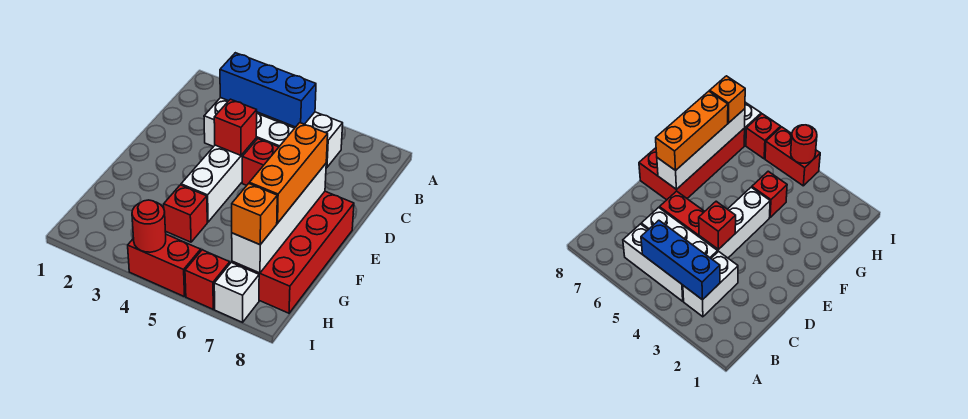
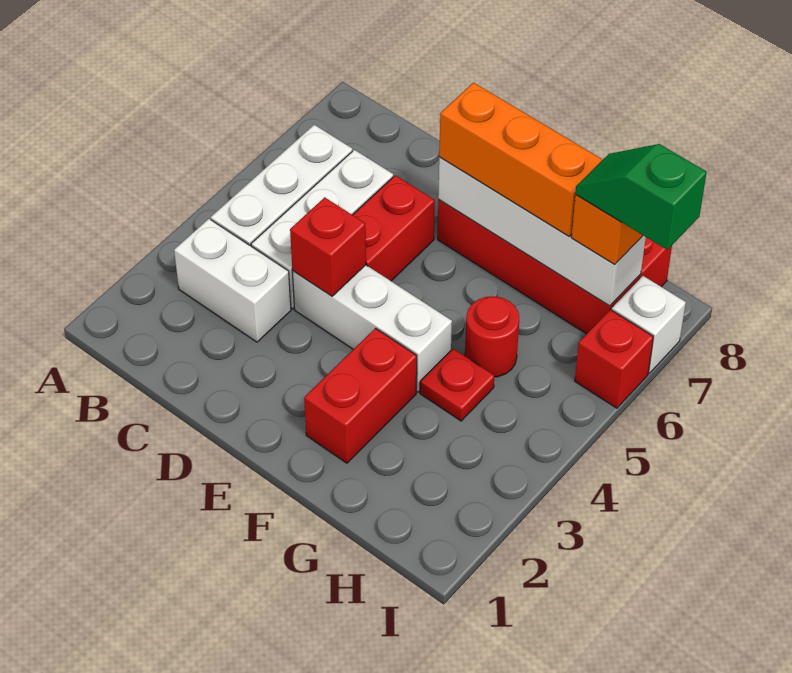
blue brick B3:B5 level 2 -> none
red brick G4 level 1 -> red plate G4 level 1
none -> green slope H7:I7 level 4 top I
red brick I4:I5 level 1 -> red brick F2:F3 level 1
red round brick I4 level 2 -> red round brick G5 level 1

